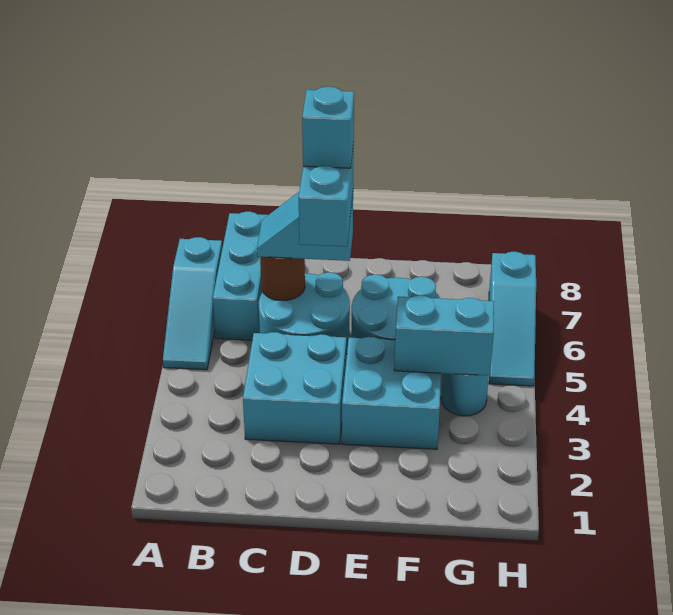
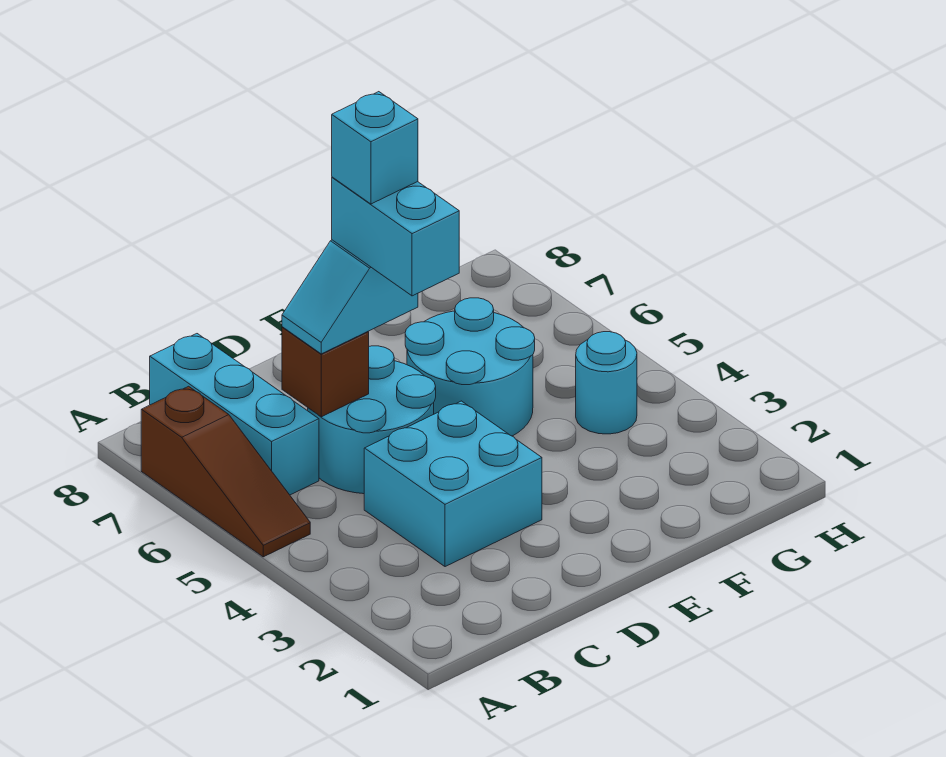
cyan slope A5:A7 level 1 top 7 -> brown slope A5:A7 level 1 top 7
brown round brick C6 level 2 -> brown brick C6 level 2
cyan brick E3:F4 level 1 -> none
cyan brick F4:G4 level 2 -> none
cyan slope H5:H7 level 1 top 7 -> none

